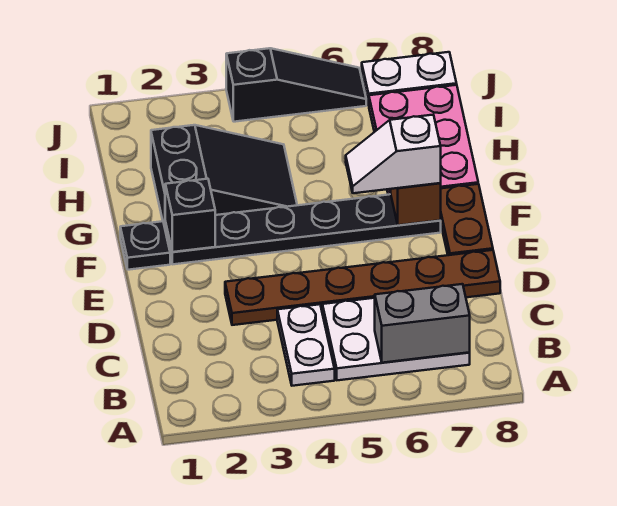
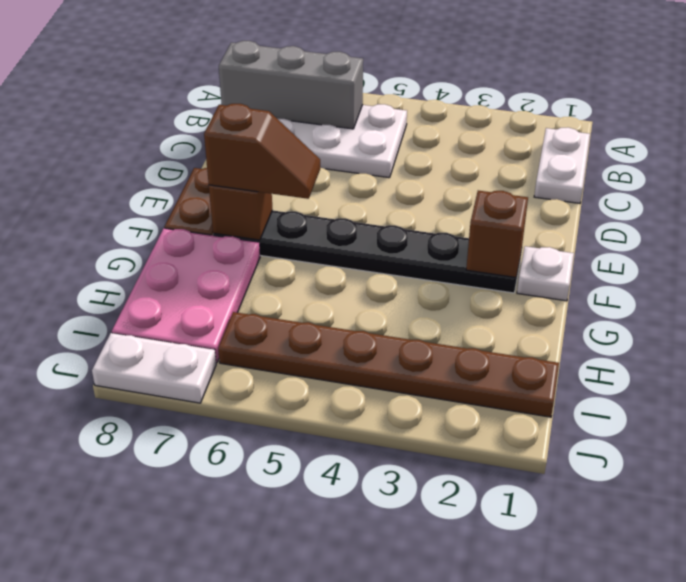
white plate B4:C4 level 1 -> white plate B1:C1 level 1
grey brick B6:B7 level 2 -> grey brick B6:B8 level 2
brown plate D3:D8 level 1 -> brown plate I1:I6 level 1
black plate F1 level 1 -> white plate F1 level 1
black brick F2 level 2 -> brown brick F2 level 2
white slope F6:F7 level 3 top 7 -> brown slope F6:F7 level 3 top 7
black slope G2:H4 level 1 top 2 -> none
black slope J4:J6 level 1 top 4 -> none

